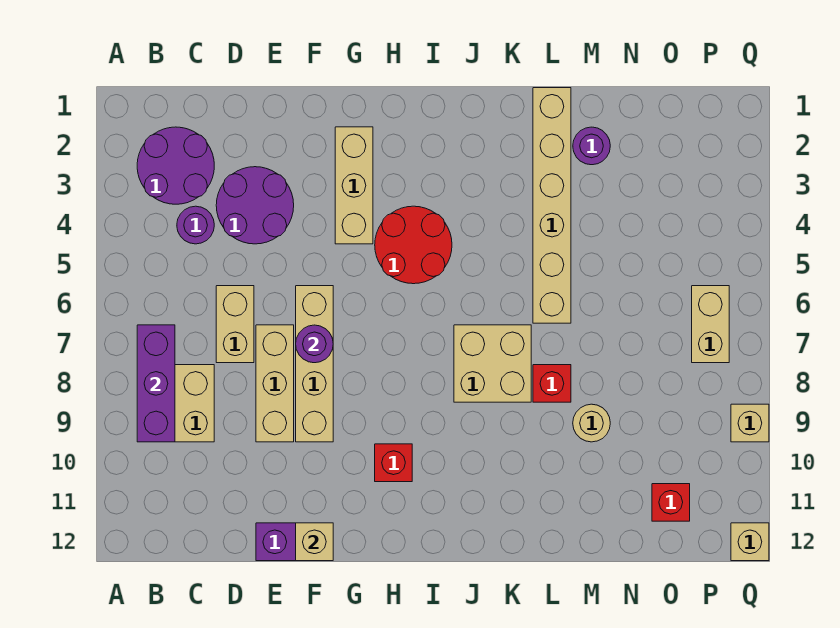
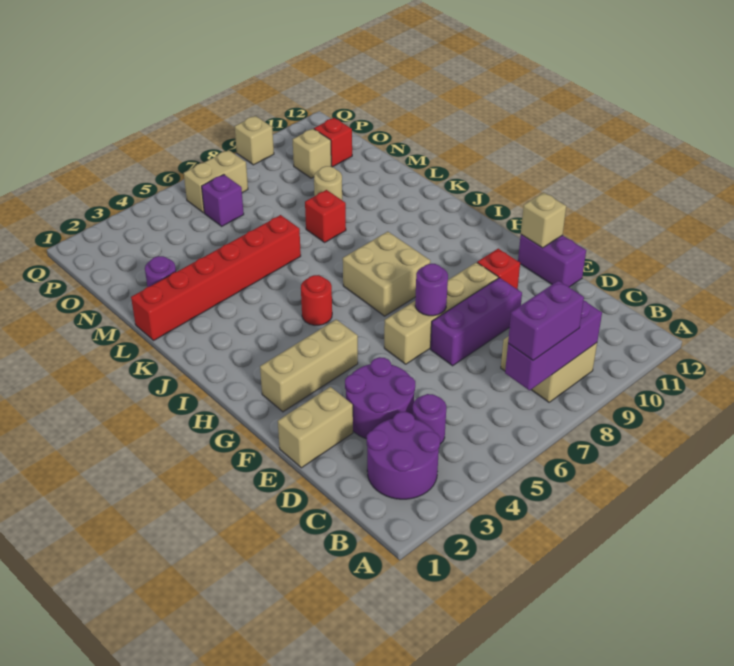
none -> purple brick B7:B8 level 3
tan brick D6:D7 level 1 -> tan brick E1:E2 level 1
tan brick E7:E9 level 1 -> purple brick E7:E9 level 1
red round brick H4:I5 level 1 -> red round brick I5 level 1
red brick H10 level 1 -> red brick F10 level 1
tan brick J7:K8 level 1 -> tan brick H7:I8 level 1
tan brick L1:L6 level 1 -> red brick L1:L6 level 1
none -> purple brick O6 level 1
tan brick Q12 level 1 -> tan brick O10 level 1

